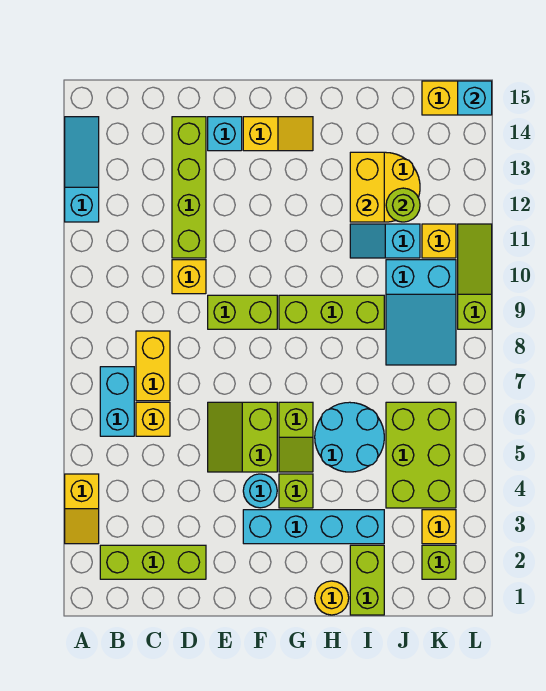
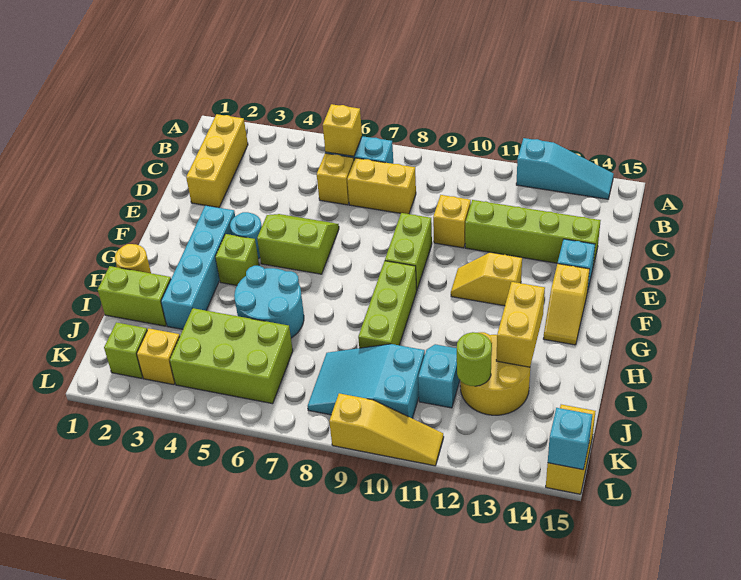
yellow slope A3:A4 level 1 top 4 -> yellow slope F11:F12 level 1 top 12
lime brick B2:D2 level 1 -> yellow brick B2:D2 level 1
lime slope G5:G6 level 1 top 6 -> none
yellow brick I12:I13 level 2 -> yellow brick H13:I13 level 2
yellow brick K11 level 1 -> yellow brick B6 level 2
lime slope L9:L11 level 1 top 9 -> yellow slope L9:L11 level 1 top 9

